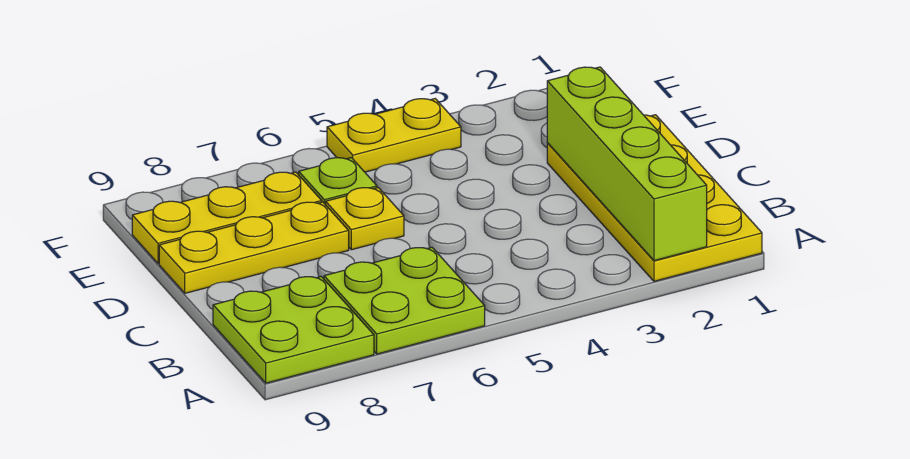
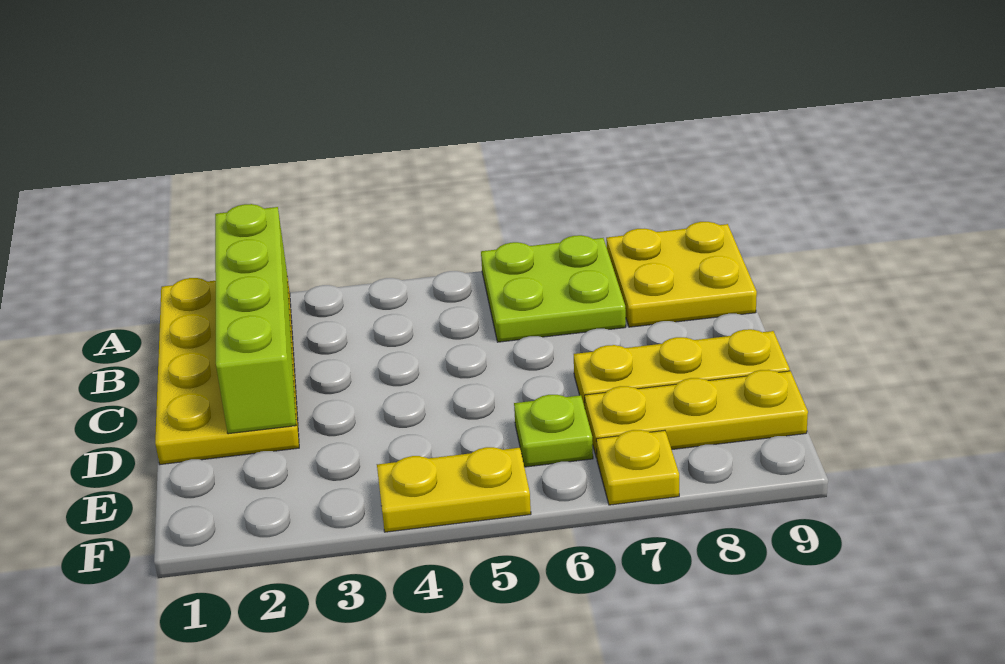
lime plate A8:B9 level 1 -> yellow plate A8:B9 level 1
yellow plate D6 level 1 -> yellow plate F7 level 1

